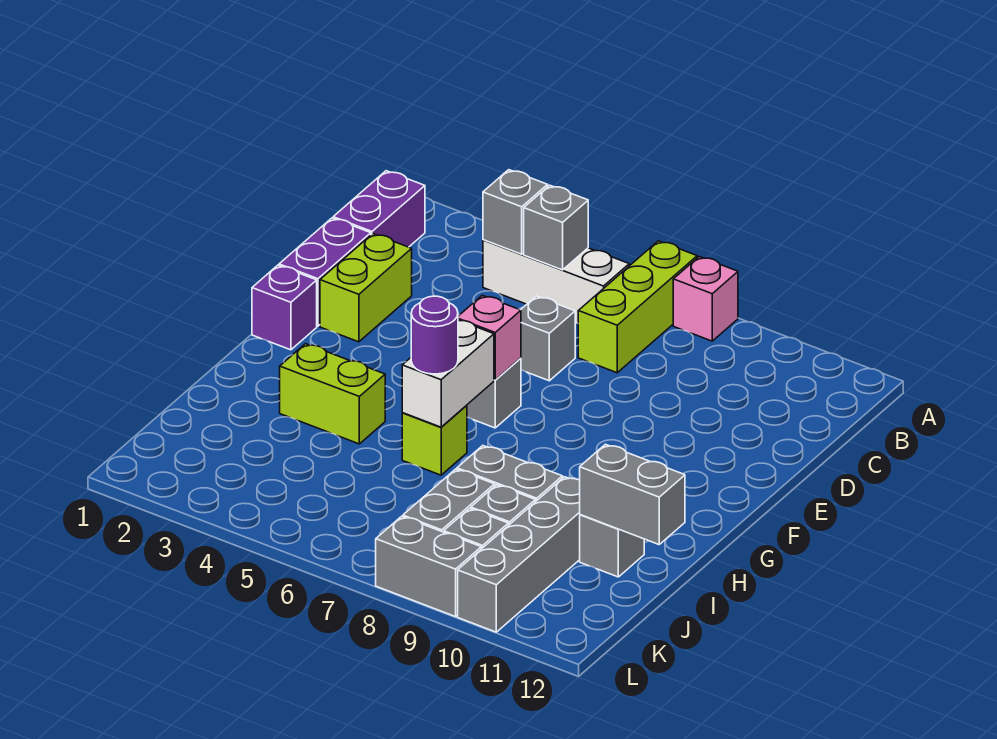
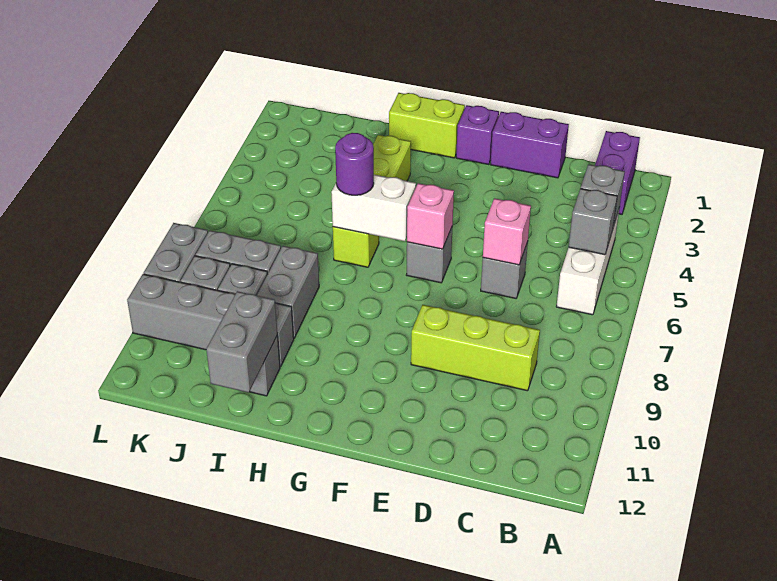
lime brick A7:C7 level 1 -> lime brick C9:E9 level 1
pink brick A8 level 1 -> pink brick D6 level 2
purple brick B1:C1 level 1 -> purple brick B1:B2 level 1
lime brick D2:E2 level 1 -> lime brick G1:H1 level 1

